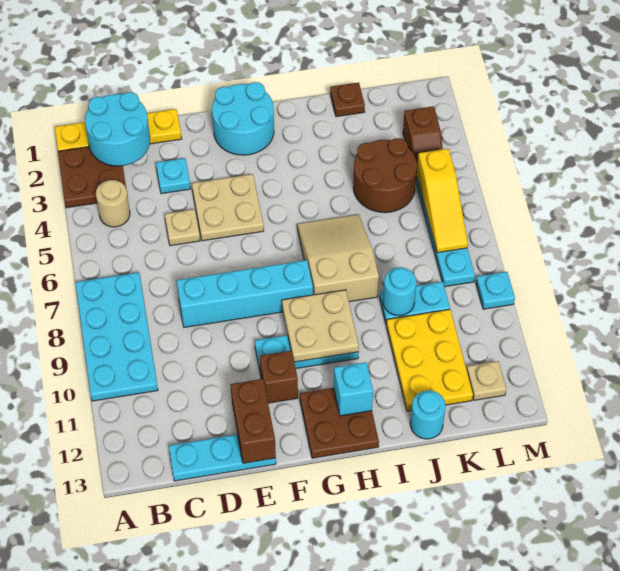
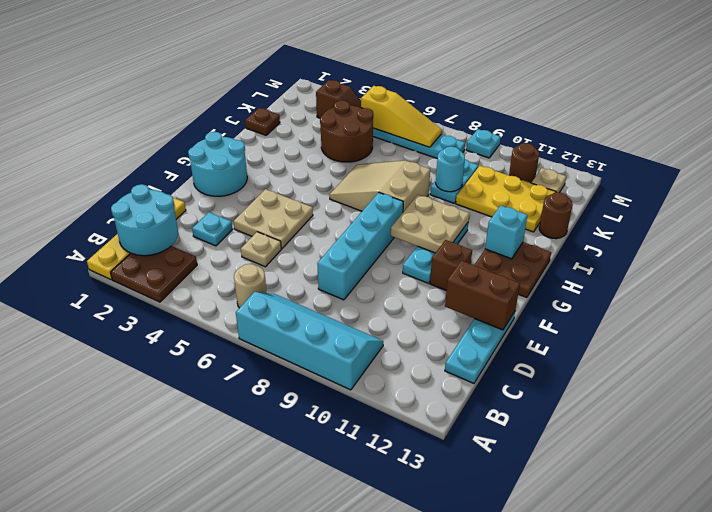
cyan plate A7:B10 level 1 -> cyan slope A7:B10 level 1 top A
tan round brick B4 level 1 -> tan round brick B6 level 1
cyan round brick J13 level 1 -> brown round brick J13 level 1
none -> brown round brick L11 level 1

